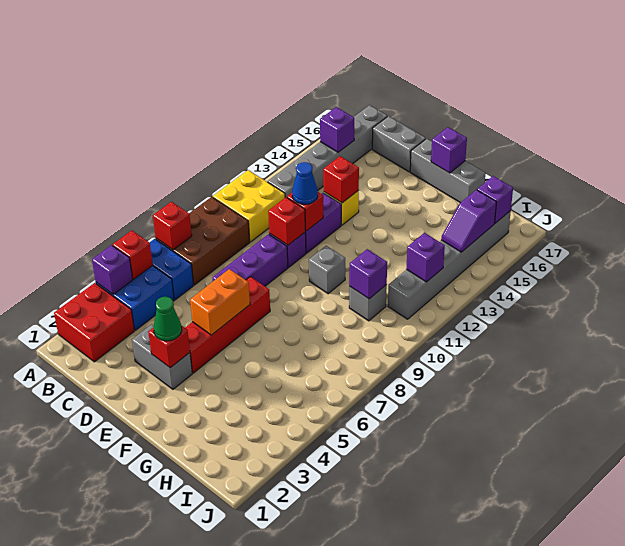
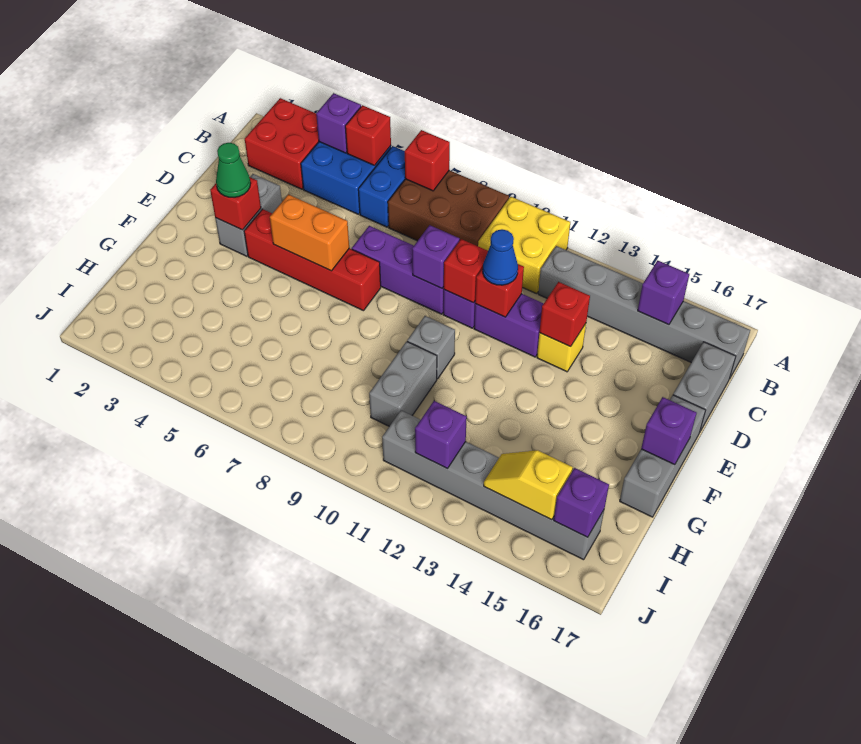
grey brick H10 level 1 -> grey brick G10:H10 level 1
purple brick H10 level 2 -> purple brick D9 level 2
purple slope I14:I15 level 2 top 15 -> yellow slope I14:I15 level 2 top 15

